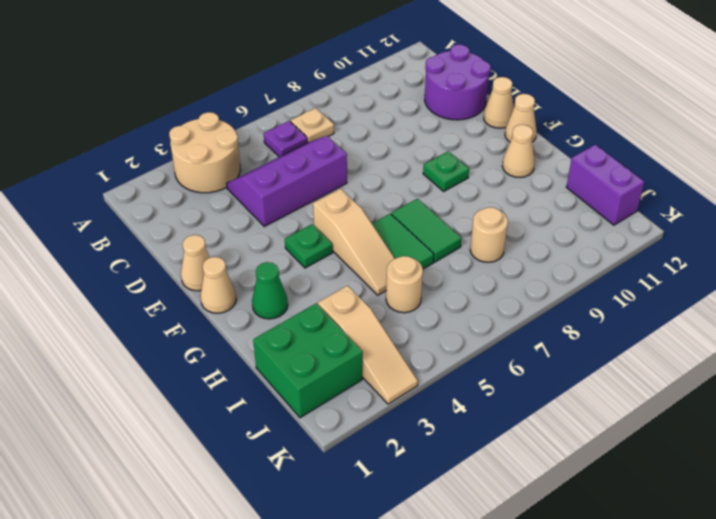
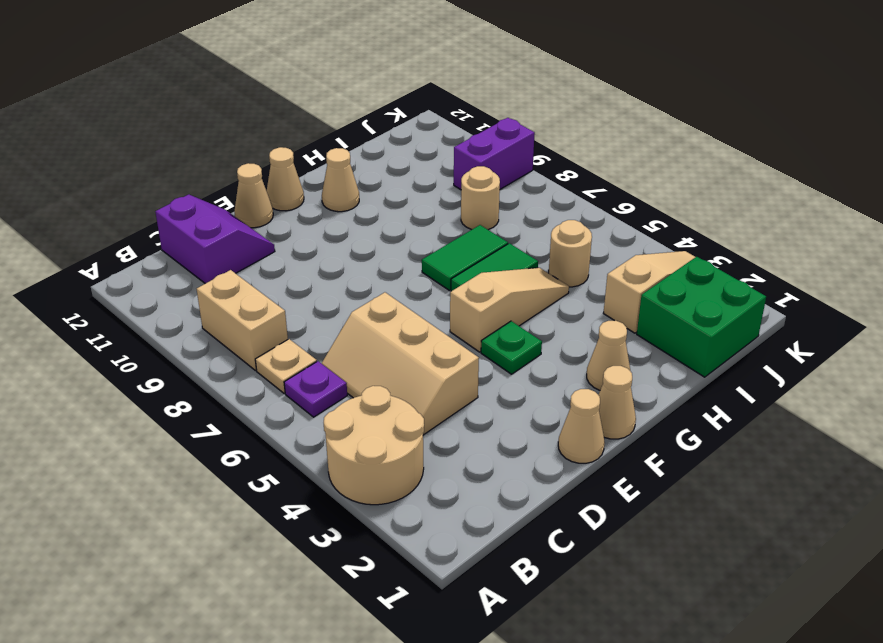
none -> tan brick B8:B9 level 1
purple slope C4:D6 level 1 top D -> tan slope C4:D6 level 1 top D
purple round brick C11:D12 level 1 -> purple slope C11:D12 level 1 top C
green plate F9 level 1 -> none
green cone G2 level 1 -> tan cone G2 level 1
purple brick I12:J12 level 1 -> purple brick J9:K9 level 1

